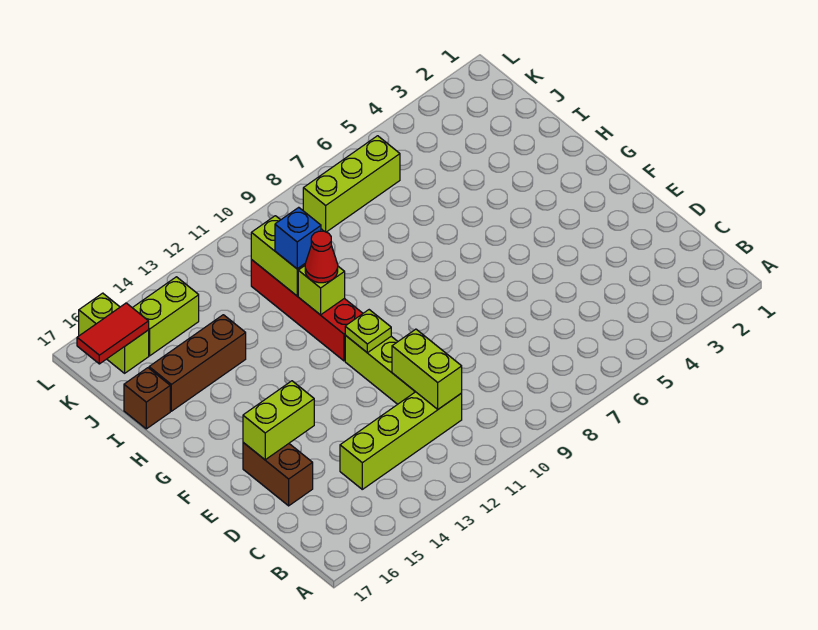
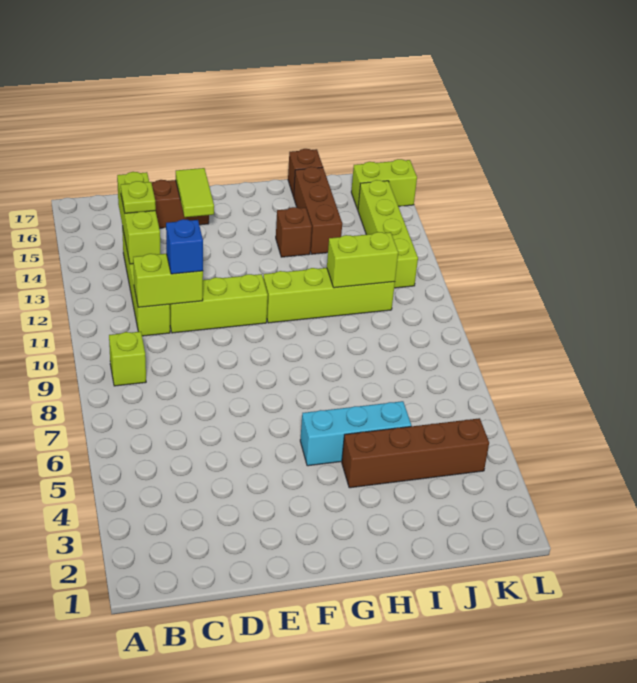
lime brick E15:E16 level 2 -> lime tile E15:E16 level 2
lime plate F11 level 2 -> lime plate C14 level 3
none -> cyan brick G5:I5 level 1
red brick G11:J11 level 1 -> lime brick G11:J11 level 1
none -> brown brick H4:K4 level 1
lime brick H11 level 2 -> lime brick B9 level 1
red cone H11 level 3 -> none
none -> brown brick H14 level 1
blue brick I11 level 3 -> blue brick D11 level 3
lime brick K6:K8 level 1 -> lime brick C13:C15 level 2
lime brick K14:K15 level 1 -> lime brick K12:K15 level 1
red tile K16:K17 level 2 -> none

